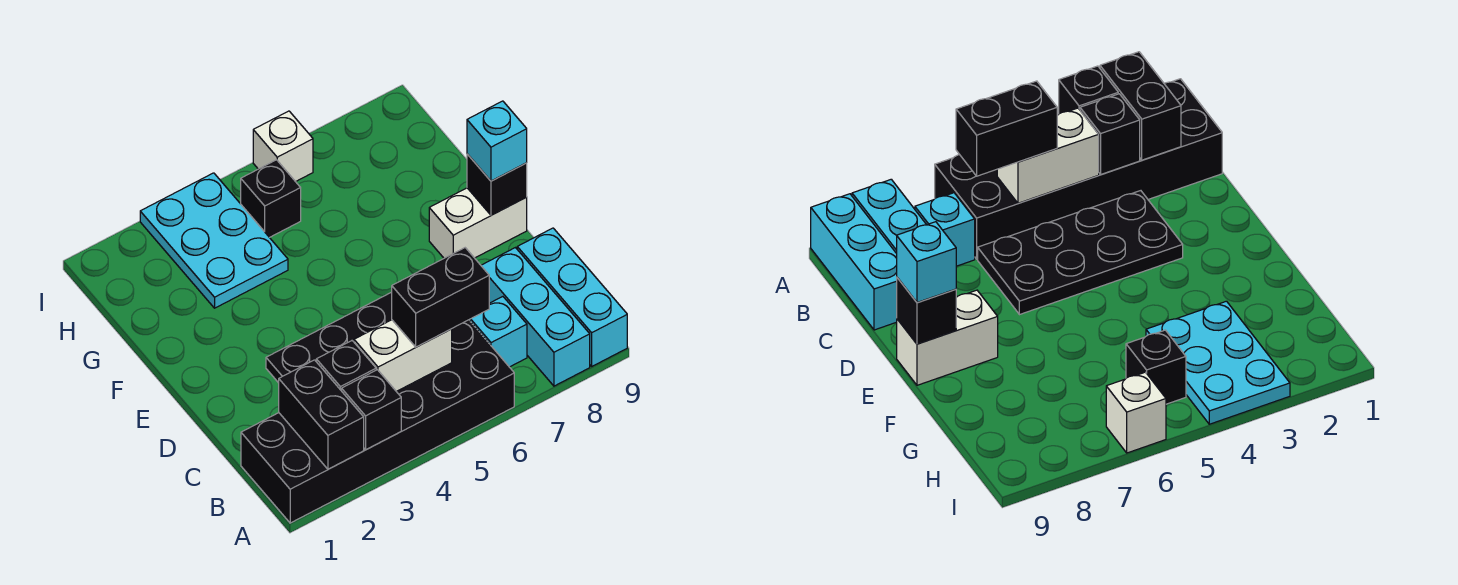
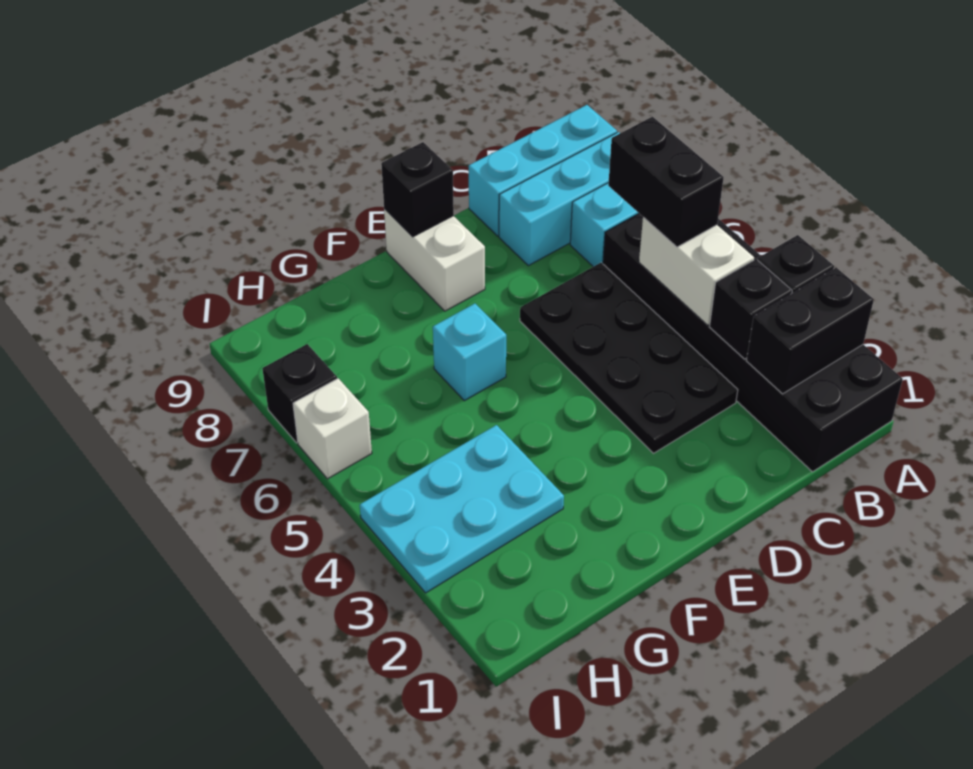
cyan brick E9 level 3 -> cyan brick F6 level 1
black brick H5 level 1 -> black brick I7 level 1

